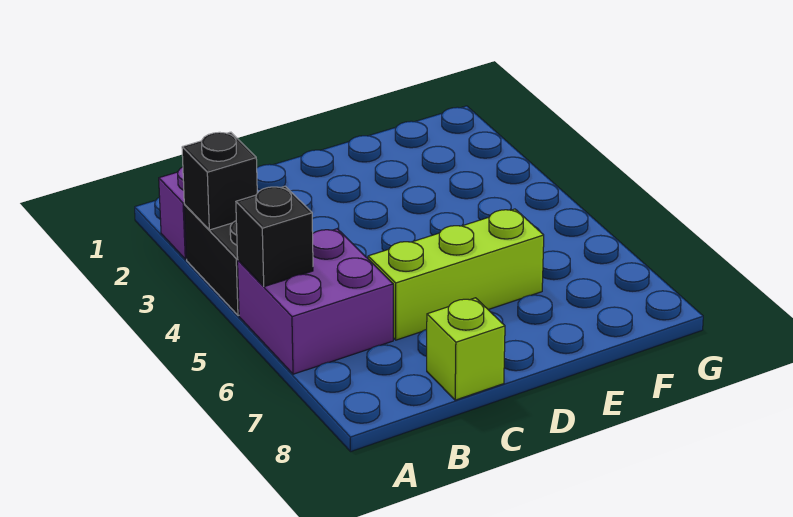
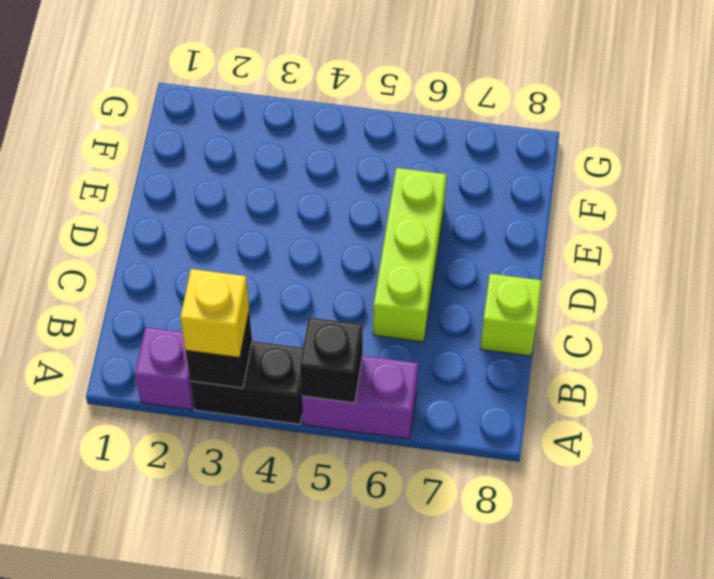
none -> yellow brick A3 level 3
purple brick A5:B6 level 1 -> purple brick A5:A6 level 1

